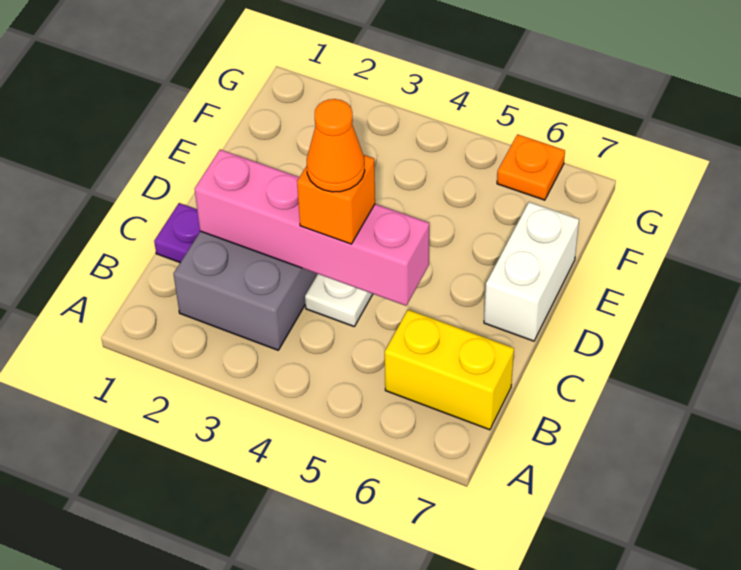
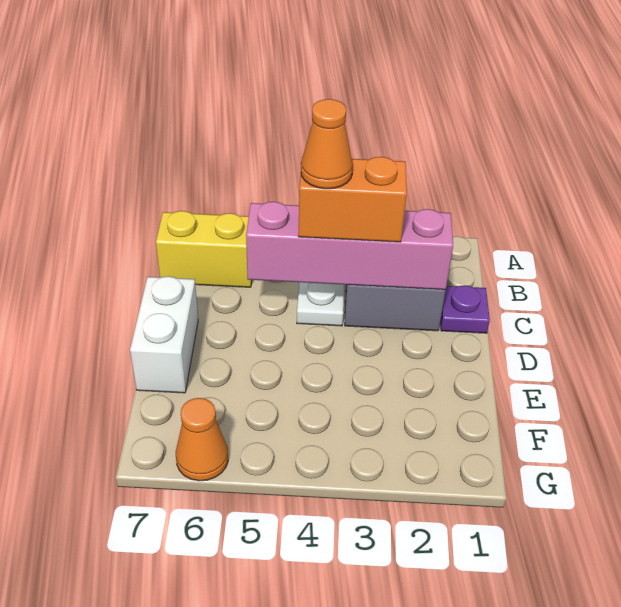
orange brick C4 level 3 -> orange brick C3:C4 level 3
orange plate G6 level 1 -> orange cone G6 level 1

